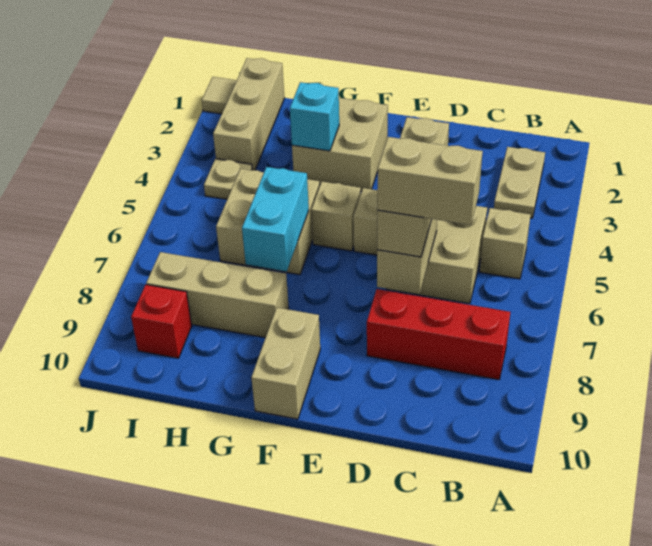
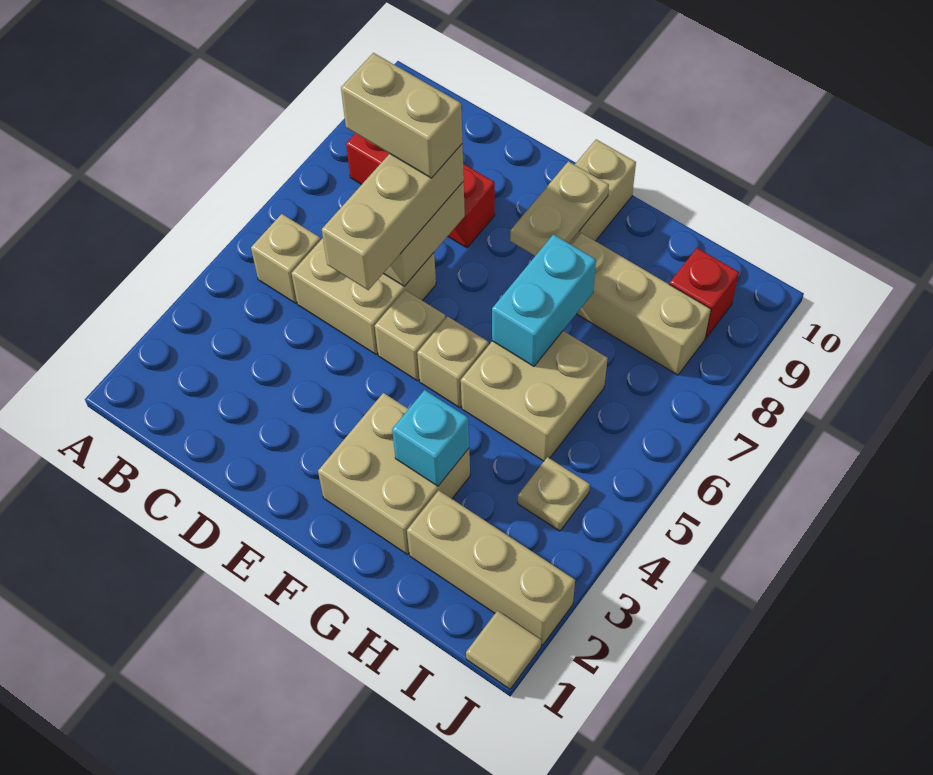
tan plate B2:B3 level 1 -> tan plate F8:F9 level 2
tan brick I1:I3 level 1 -> tan brick H2:J2 level 1

